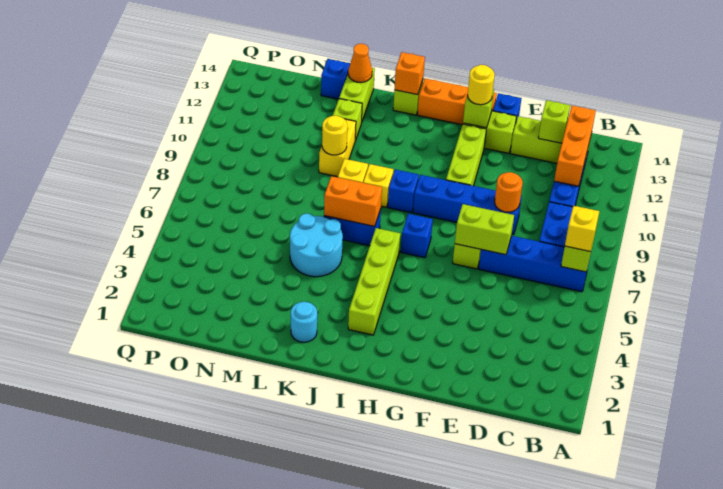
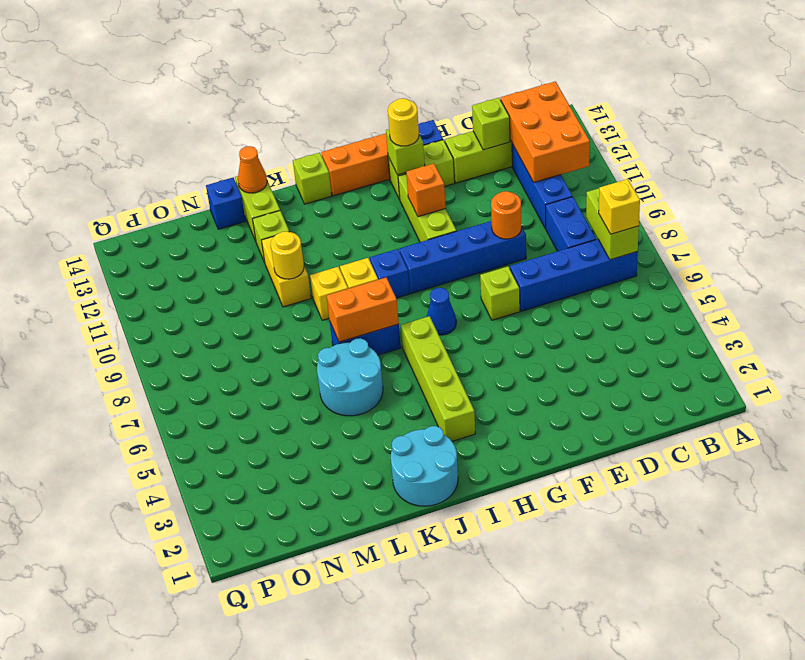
orange brick C11:C13 level 2 -> orange brick B11:C13 level 2
lime brick E7:F7 level 2 -> none
blue brick H7 level 1 -> blue cone H7 level 1
orange brick J14 level 2 -> orange brick G11 level 2
cyan round brick K2 level 1 -> cyan round brick J1:K2 level 1

